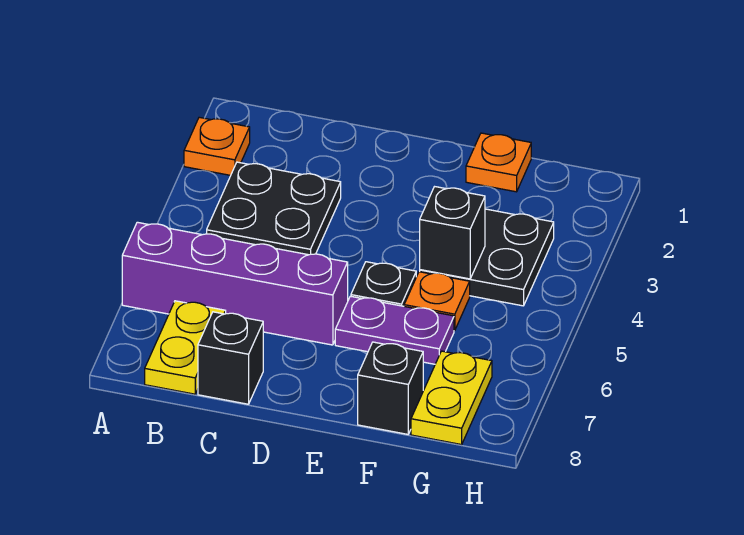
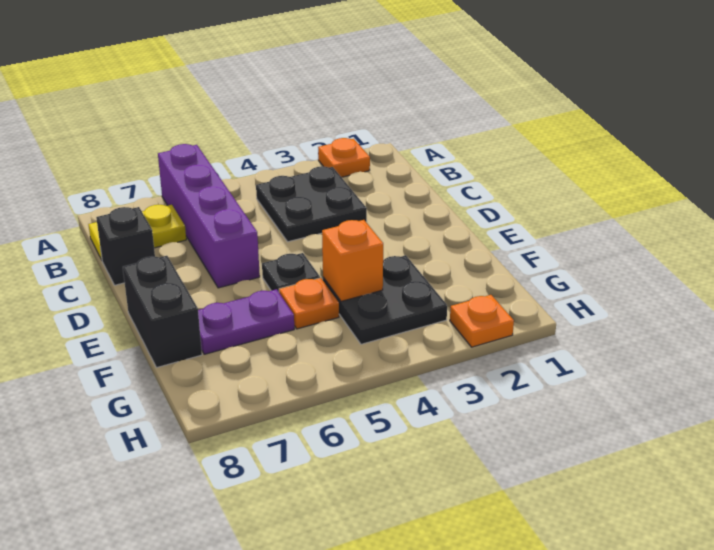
purple plate E6:F6 level 1 -> purple plate F6:F7 level 1
orange plate F1 level 1 -> orange plate H2 level 1
black brick F4 level 2 -> orange brick F4 level 2
black brick F8 level 1 -> black brick E8:F8 level 1
yellow plate G7:G8 level 1 -> none

